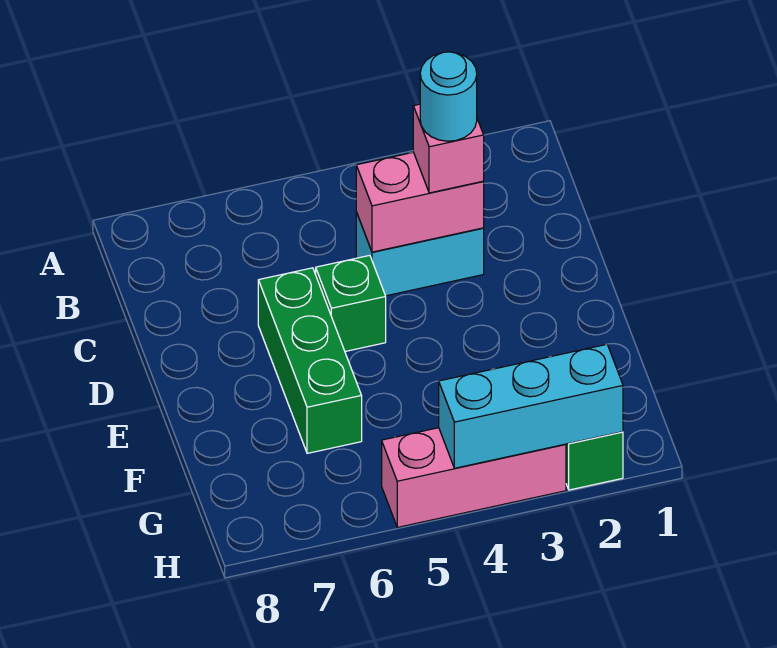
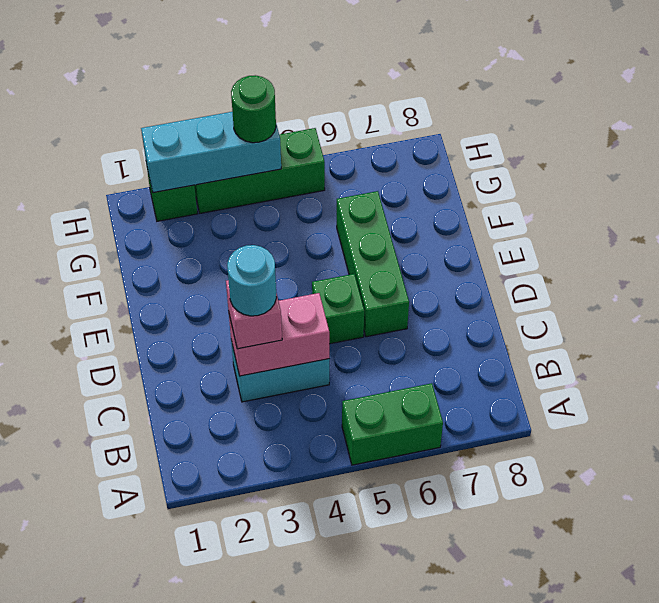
none -> green brick A5:A6 level 1
pink brick H3:H5 level 1 -> green brick H3:H5 level 1
none -> green round brick H4 level 3

